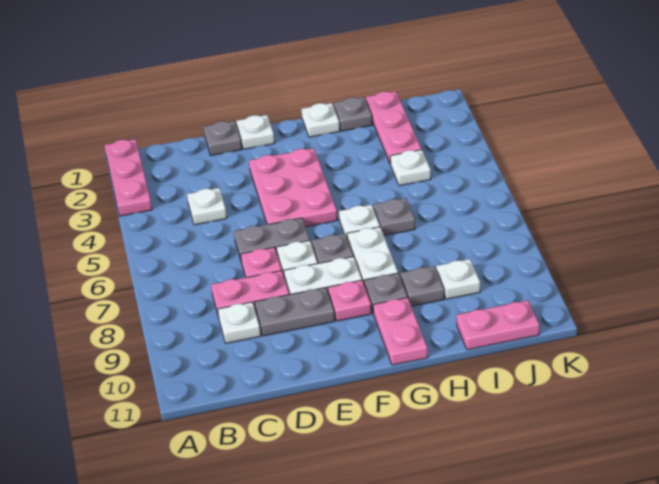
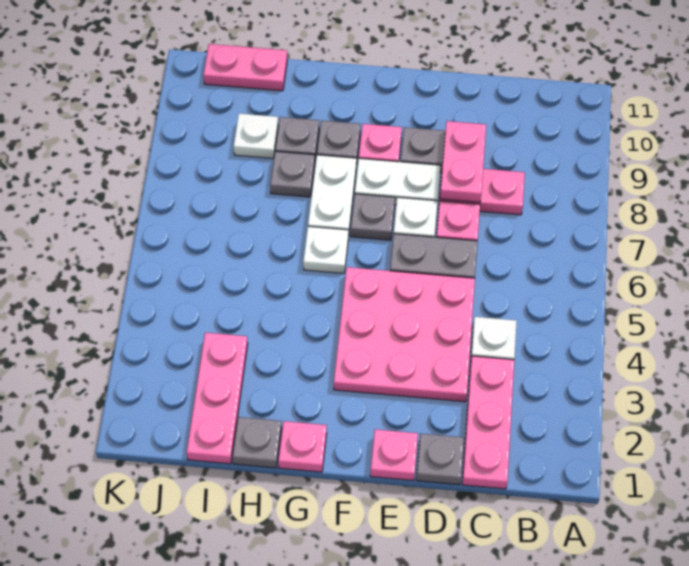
pink plate A1:A3 level 1 -> pink plate C1:C3 level 1
white plate C9 level 1 -> none
white plate E1 level 1 -> pink plate E1 level 1
pink plate E3:F5 level 1 -> pink plate D3:F5 level 1
white plate G1 level 1 -> pink plate G1 level 1
pink plate G10:G11 level 1 -> pink plate D8:D9 level 2
grey plate H6 level 1 -> grey plate H8 level 1
white plate I4 level 1 -> none

